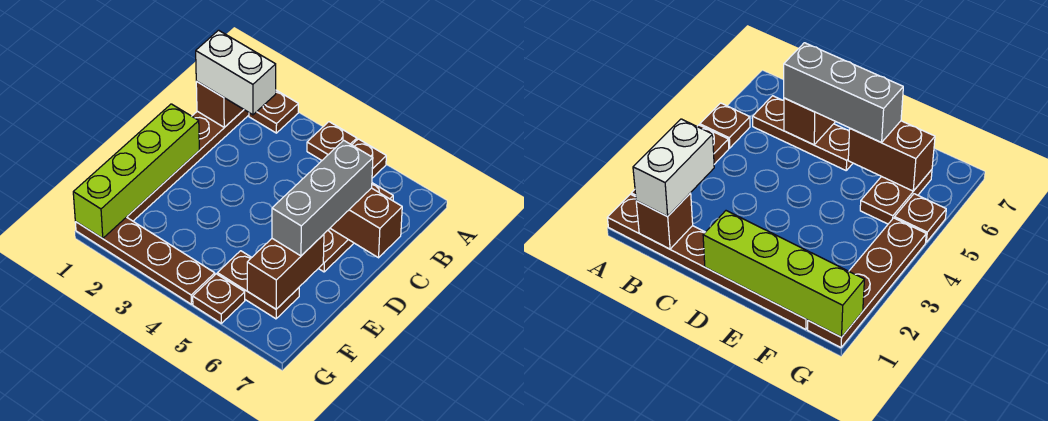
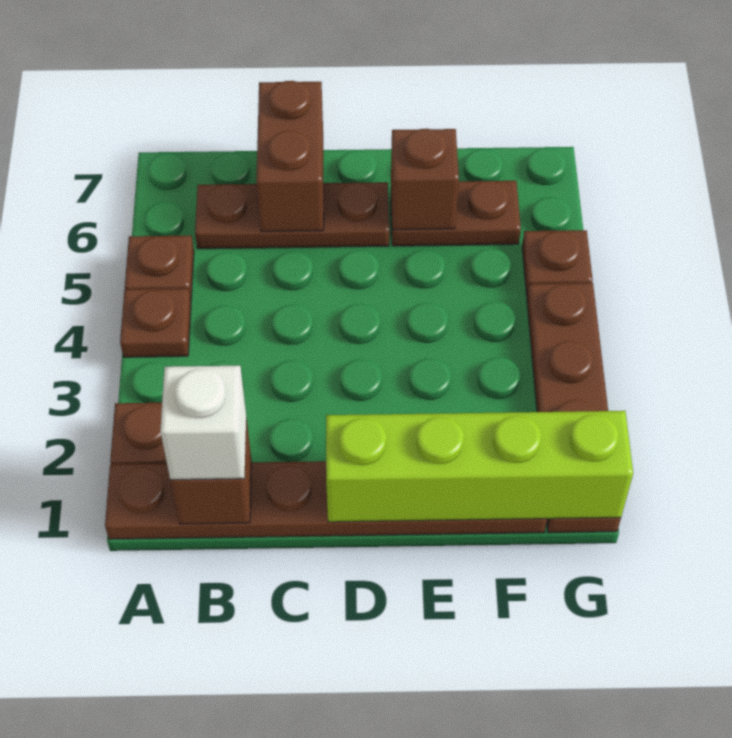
white brick B1:B2 level 3 -> white brick B1 level 3
grey brick C6:E6 level 3 -> none
brown brick E6:F6 level 2 -> brown brick E6 level 2
brown plate F5:F6 level 1 -> brown plate E6:F6 level 1

